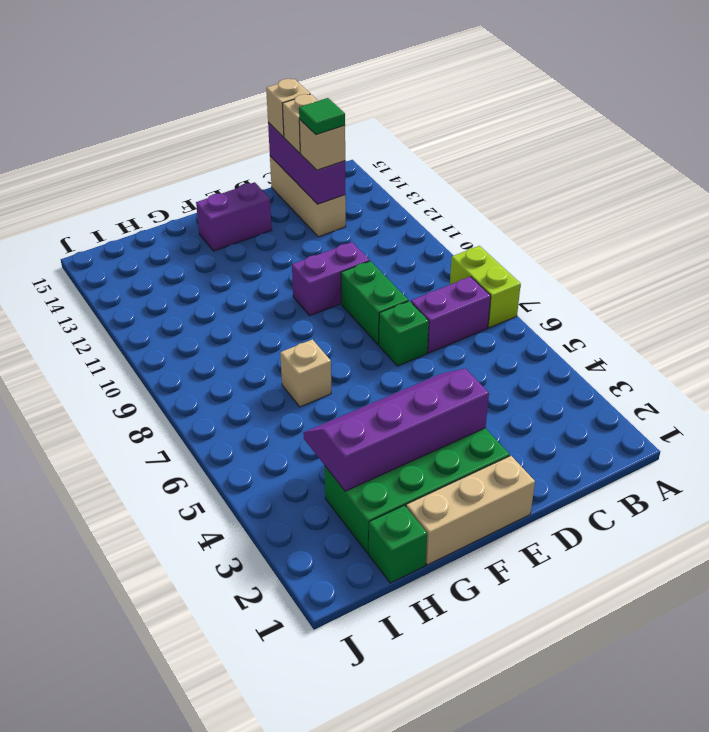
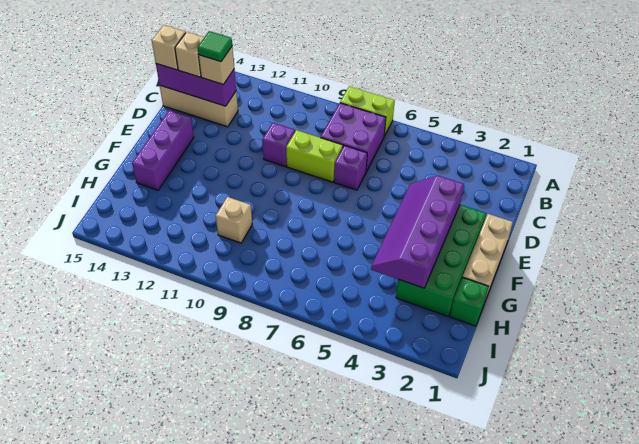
purple brick B7:C7 level 1 -> purple brick B7:C8 level 1
green brick D7 level 1 -> purple brick D7 level 1
green brick D8:D9 level 1 -> lime brick D8:D9 level 1
purple brick D10:E10 level 1 -> purple brick D10 level 1
purple brick E14:F14 level 1 -> purple brick E14:G14 level 1
tan brick G7 level 1 -> tan brick H10 level 1

